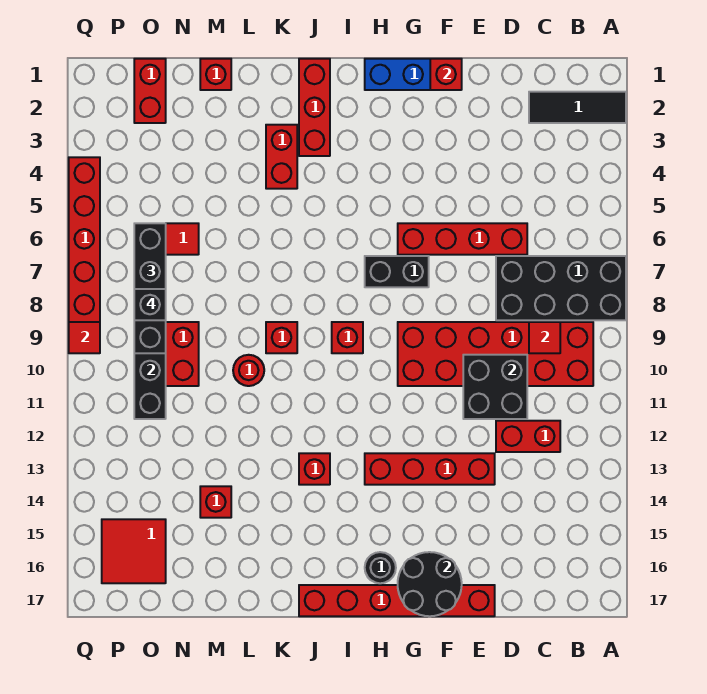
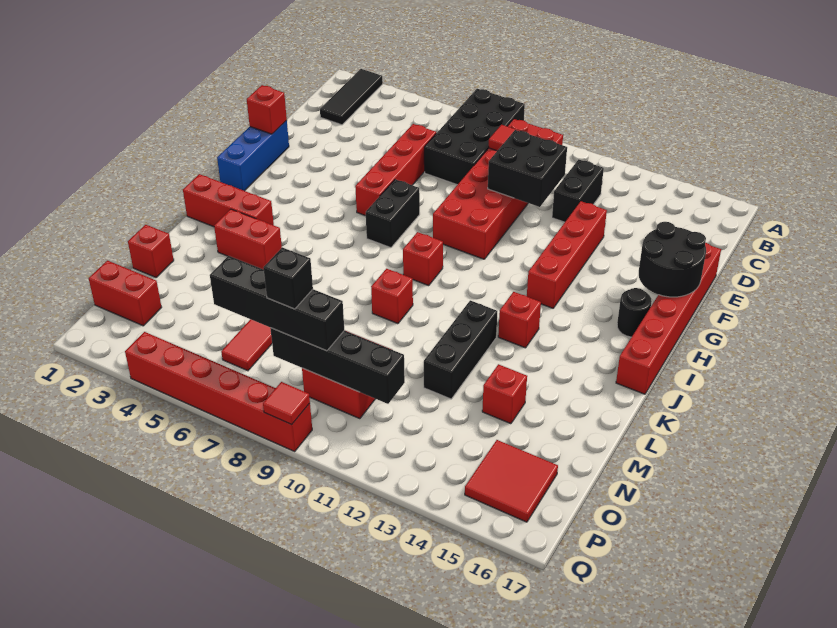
red brick C12:D12 level 1 -> black brick C12:D12 level 1
none -> black brick K12:M12 level 1
red round brick L10 level 1 -> none

